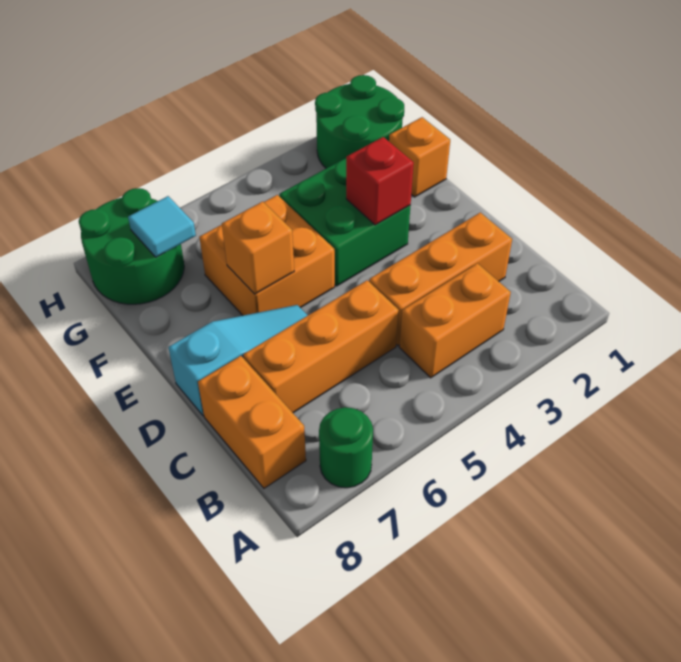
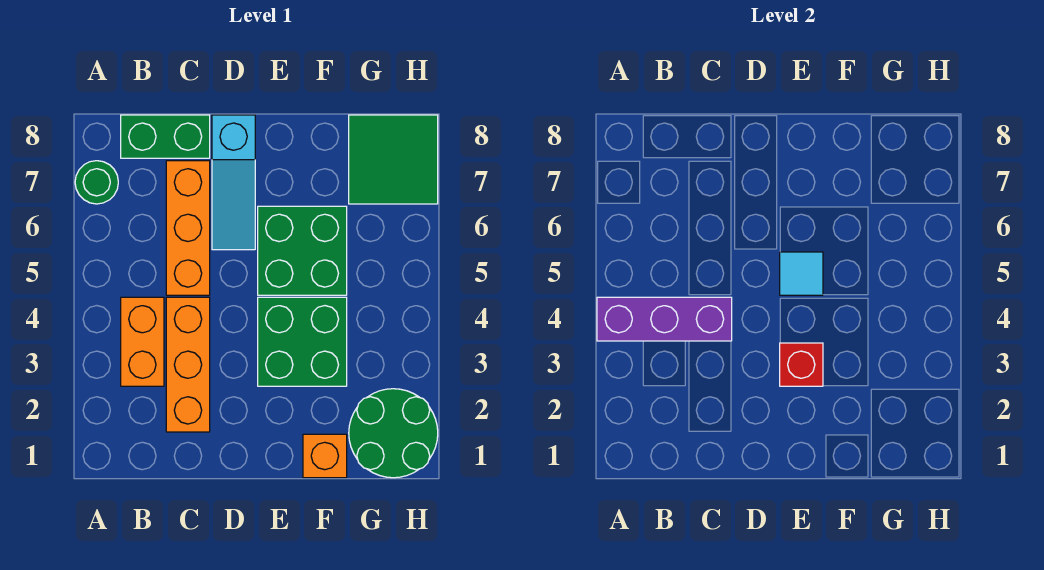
none -> purple brick A4:C4 level 2
orange brick B8:C8 level 1 -> green brick B8:C8 level 1
orange brick E5:F6 level 1 -> green brick E5:F6 level 1
orange brick E6 level 2 -> none
green round brick G7:H8 level 1 -> green tile G7:H8 level 1
cyan tile G7 level 2 -> cyan tile E5 level 2

